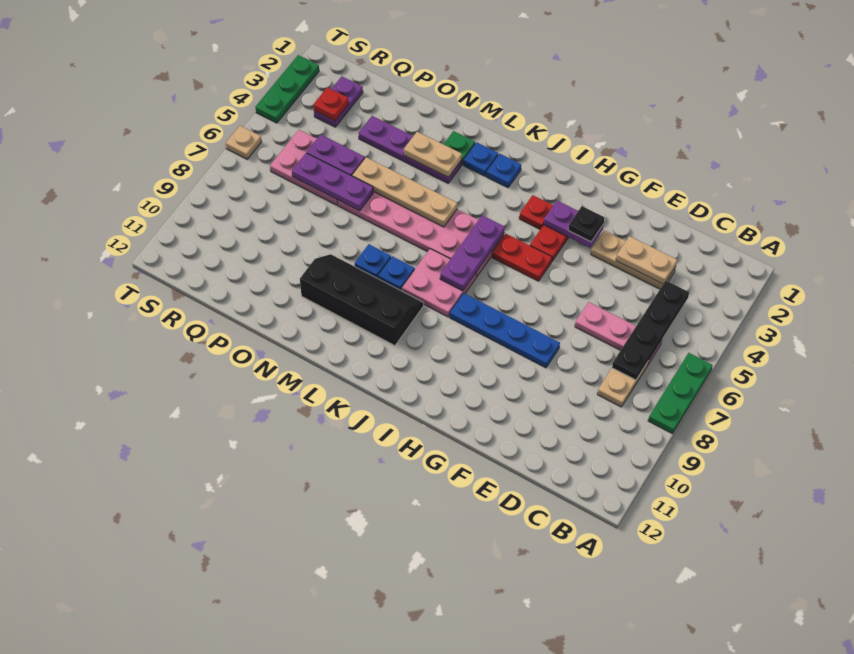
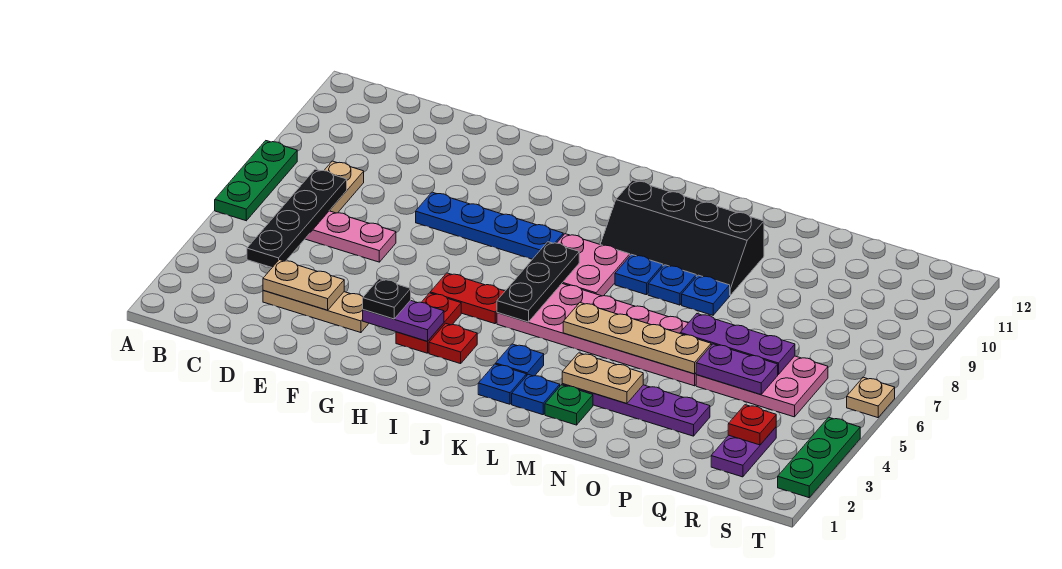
purple plate J5:J7 level 2 -> black plate J5:J7 level 2
none -> blue plate K3 level 1
none -> blue plate N8 level 1

